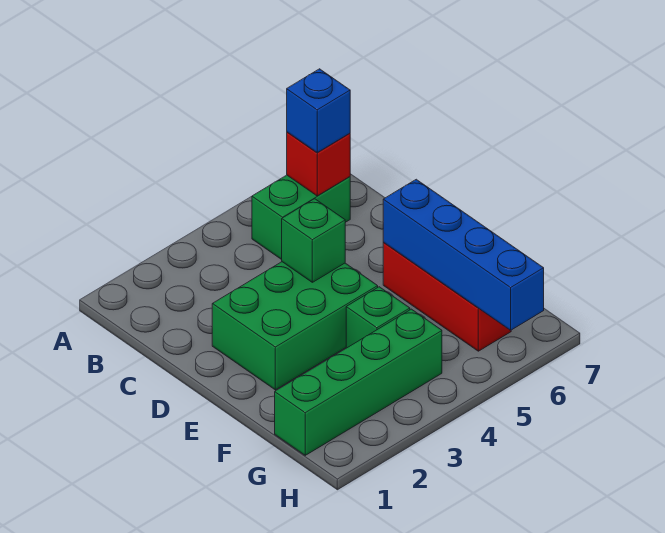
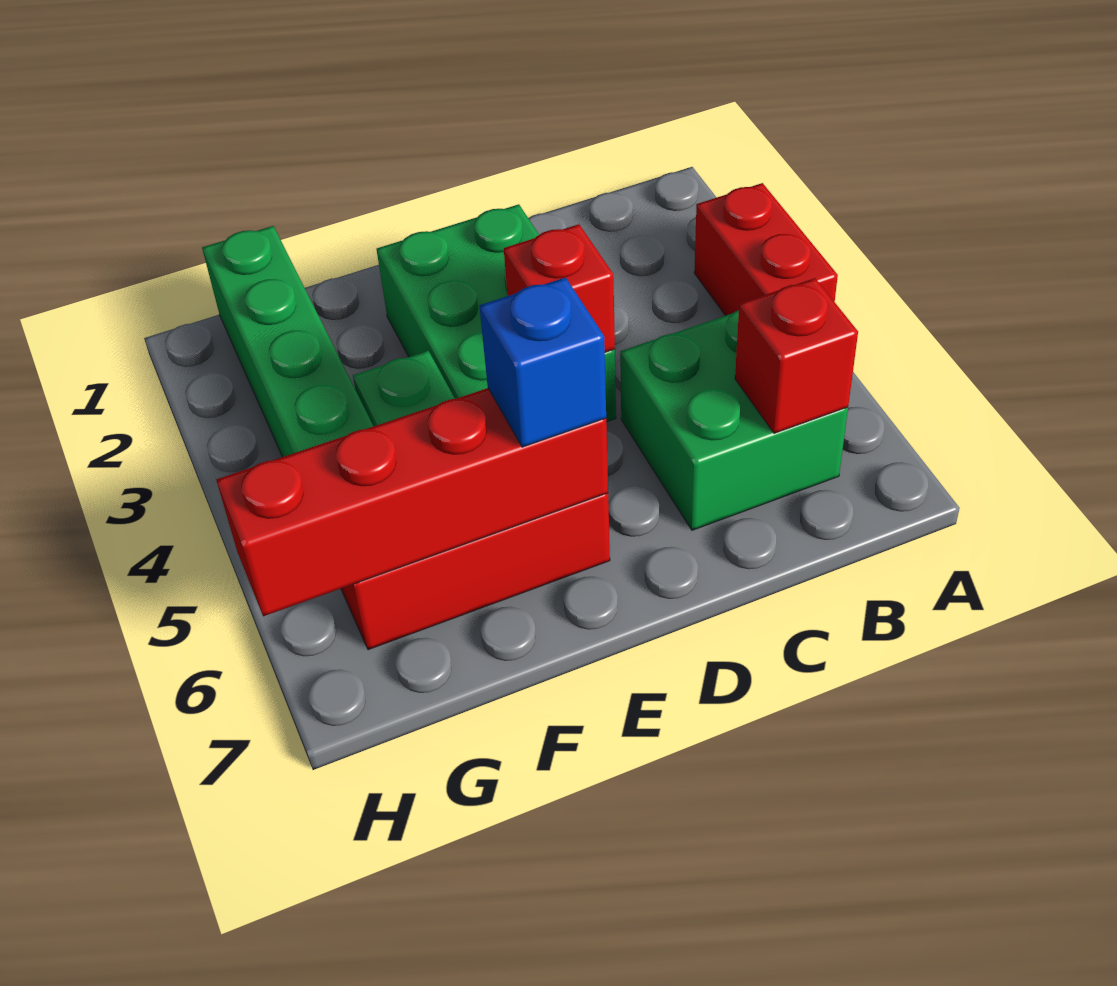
none -> red brick A3:A4 level 1
green brick B5:B6 level 1 -> green brick B5:C6 level 1
blue brick B6 level 3 -> blue brick E6 level 3
green brick D4 level 2 -> red brick D4 level 2
blue brick E6:H6 level 2 -> red brick E6:H6 level 2

